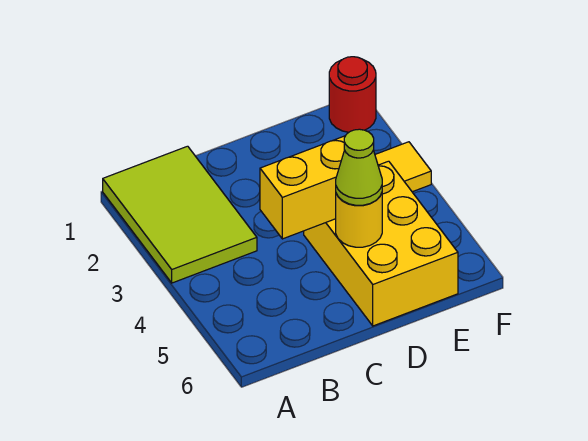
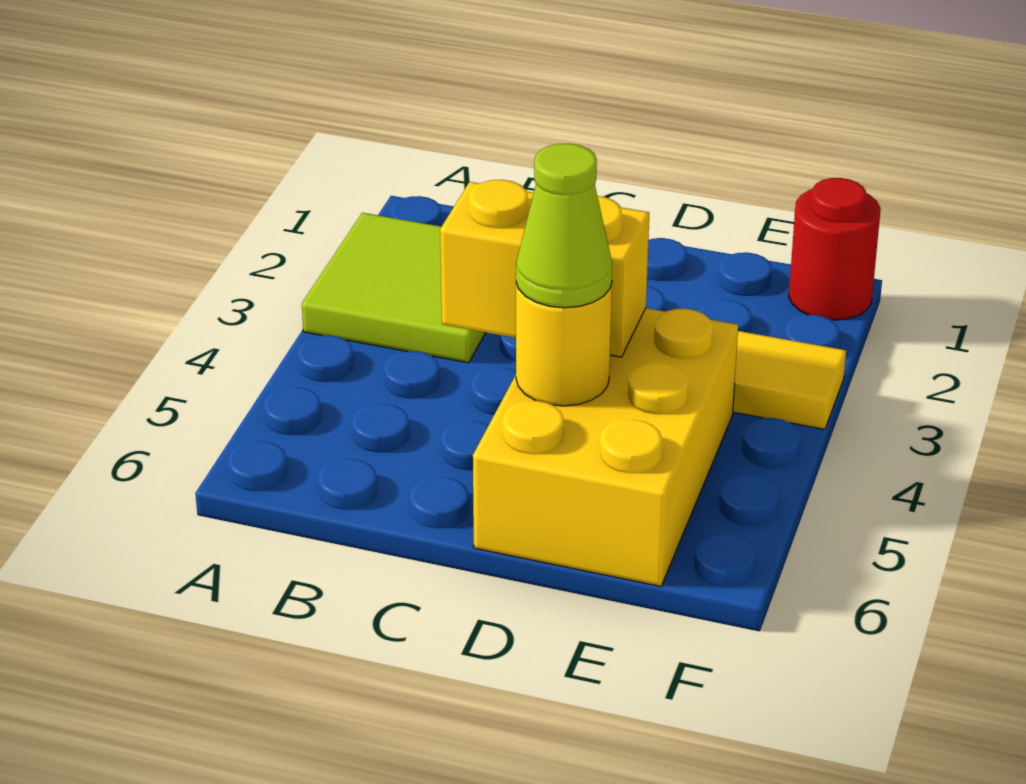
lime tile A1:B3 level 1 -> lime tile A2:B3 level 1

